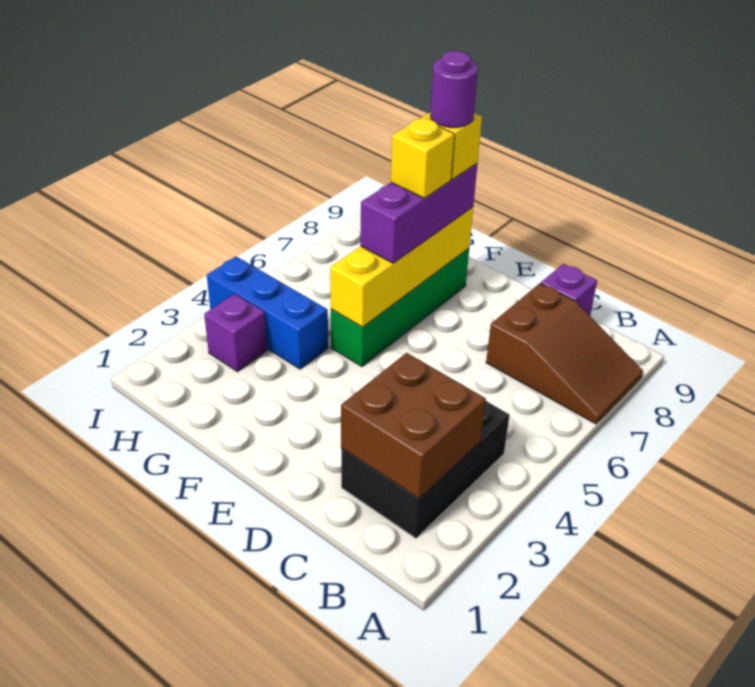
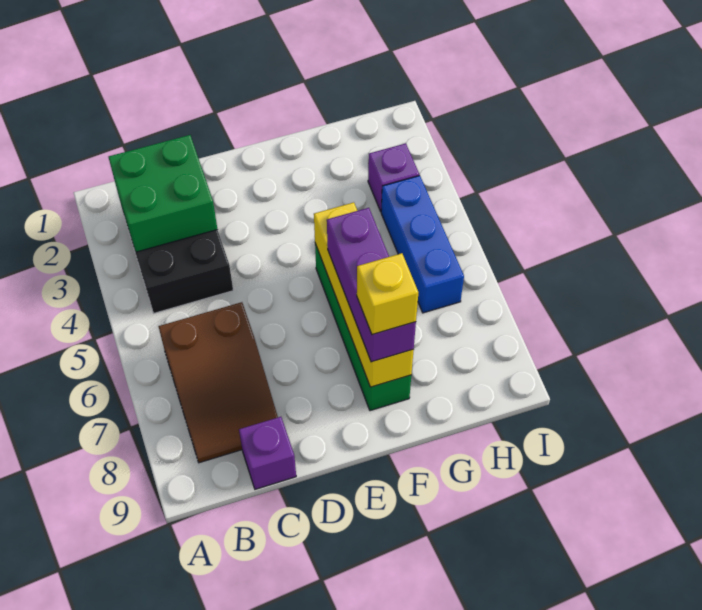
brown slope A7:C8 level 1 top C -> brown slope B6:C8 level 1 top 6
brown brick B2:C3 level 2 -> green brick B2:C3 level 2
yellow brick F7 level 4 -> none
purple round brick F8 level 5 -> none
blue brick G4:I4 level 1 -> blue brick H4:H6 level 1

